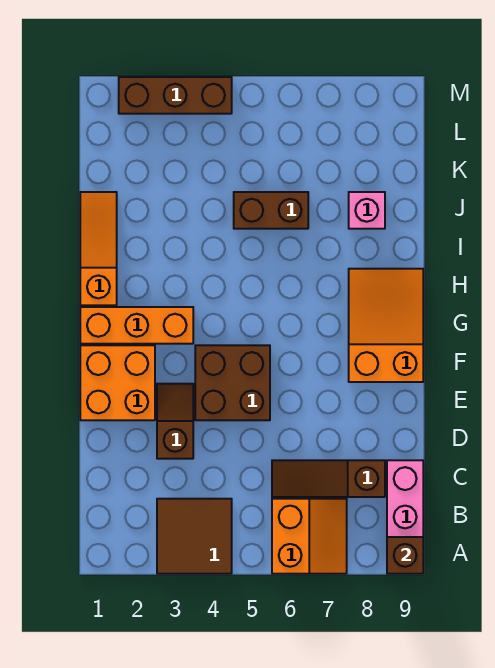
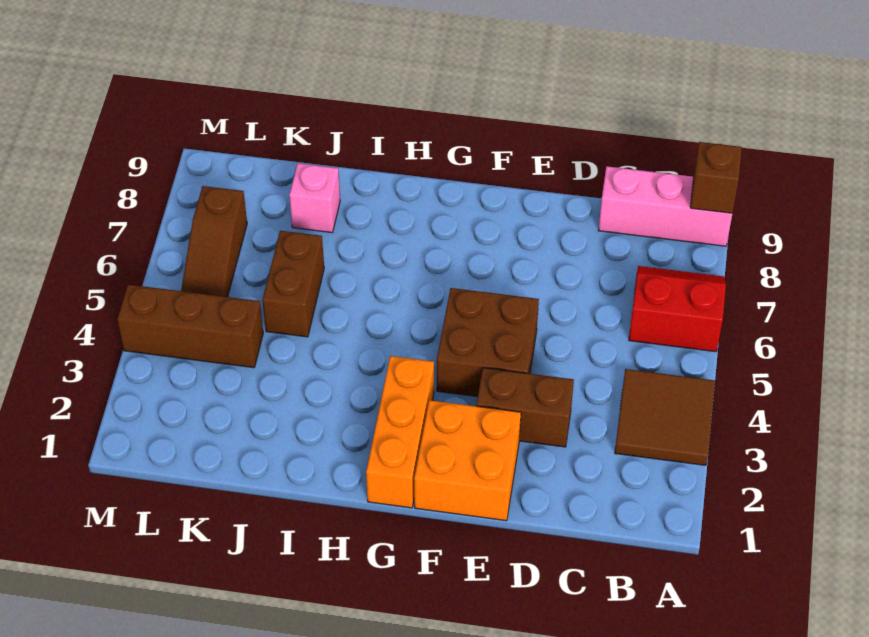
orange slope A6:B7 level 1 top 6 -> red slope A6:B7 level 1 top 6
brown slope C6:C8 level 1 top 8 -> brown slope L5:L7 level 1 top 7
brown slope D3:E3 level 1 top D -> brown brick D3:E3 level 1
orange slope F8:H9 level 1 top F -> none
orange slope H1:J1 level 1 top H -> none
brown brick M2:M4 level 1 -> brown brick K4:M4 level 1

